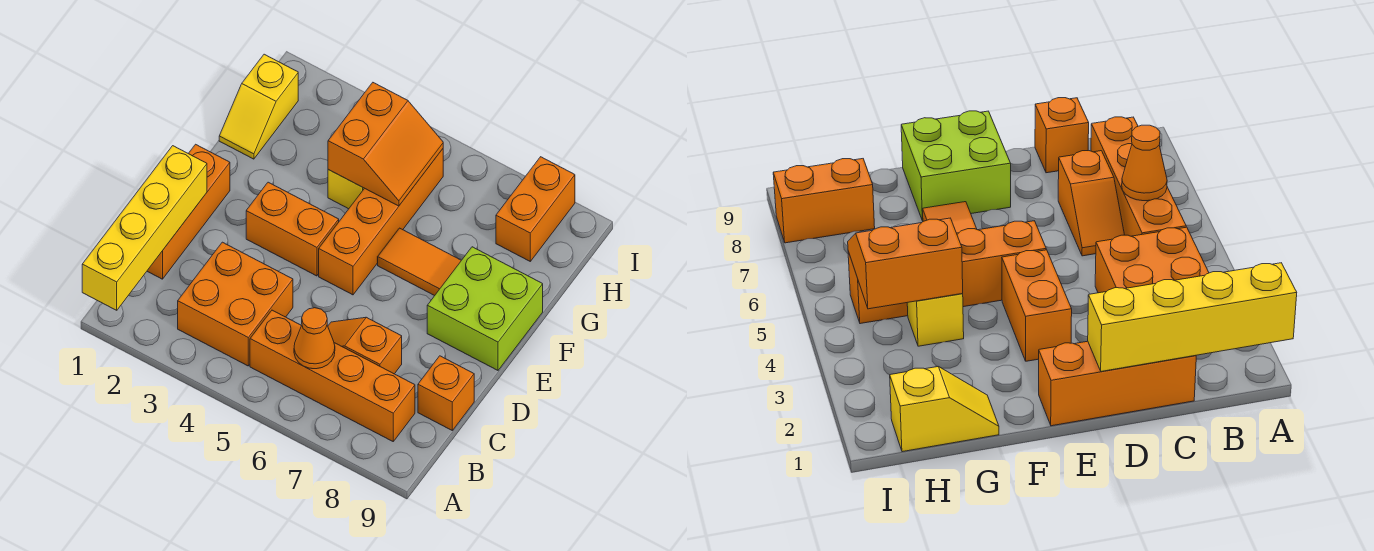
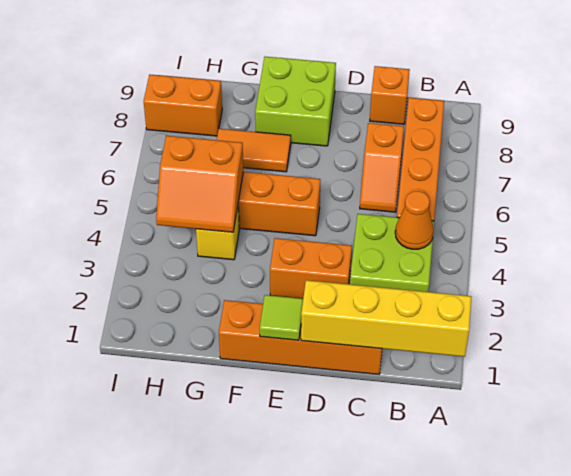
orange brick B3:C4 level 1 -> lime brick B3:C4 level 1
orange cone B6 level 2 -> orange cone B4 level 2
orange brick C1:E1 level 1 -> orange brick C1:F1 level 1
none -> lime tile E1 level 2
orange brick E3:E4 level 1 -> orange brick D3:E3 level 1
orange tile F6:F7 level 1 -> orange tile F7:G7 level 1
yellow slope G1:H1 level 1 top H -> none
orange slope G4:H5 level 2 top 4 -> orange slope G4:H5 level 2 top 5

